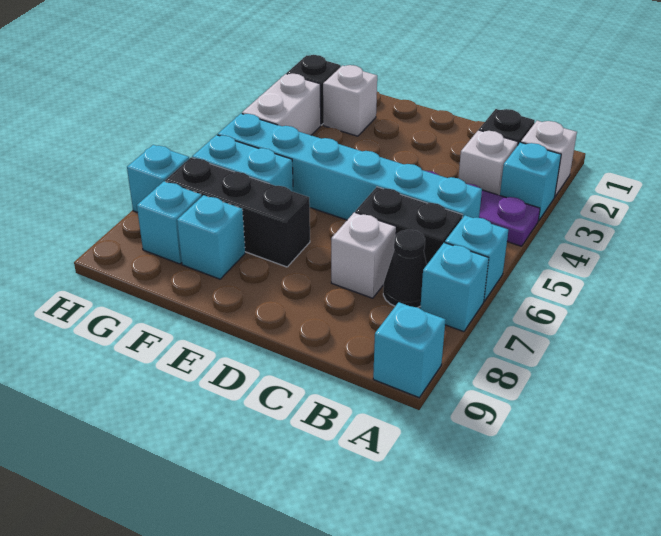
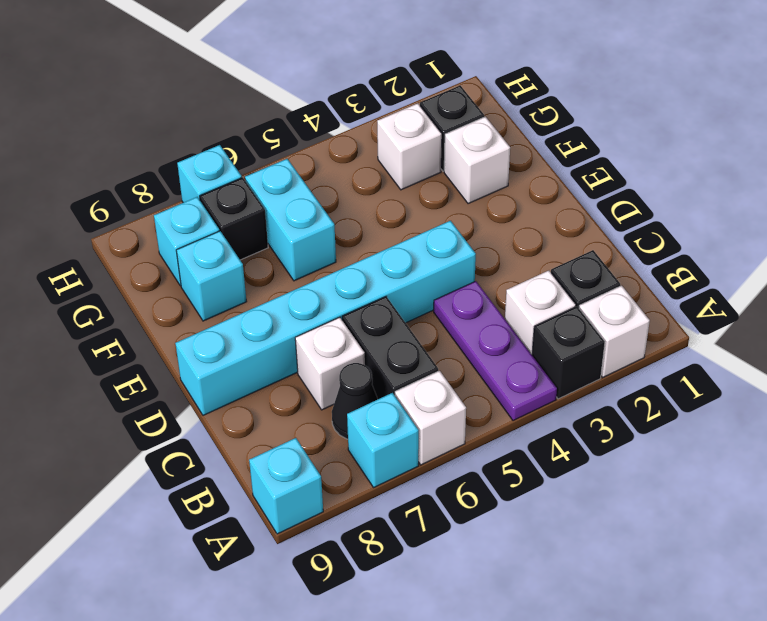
cyan brick A3 level 1 -> black brick A3 level 1
cyan brick A6 level 1 -> white brick A6 level 1
cyan brick B5:G5 level 1 -> cyan brick D4:D9 level 1
black brick E7:G7 level 1 -> black brick G7 level 1
white brick G3:G4 level 1 -> white brick G3 level 1

